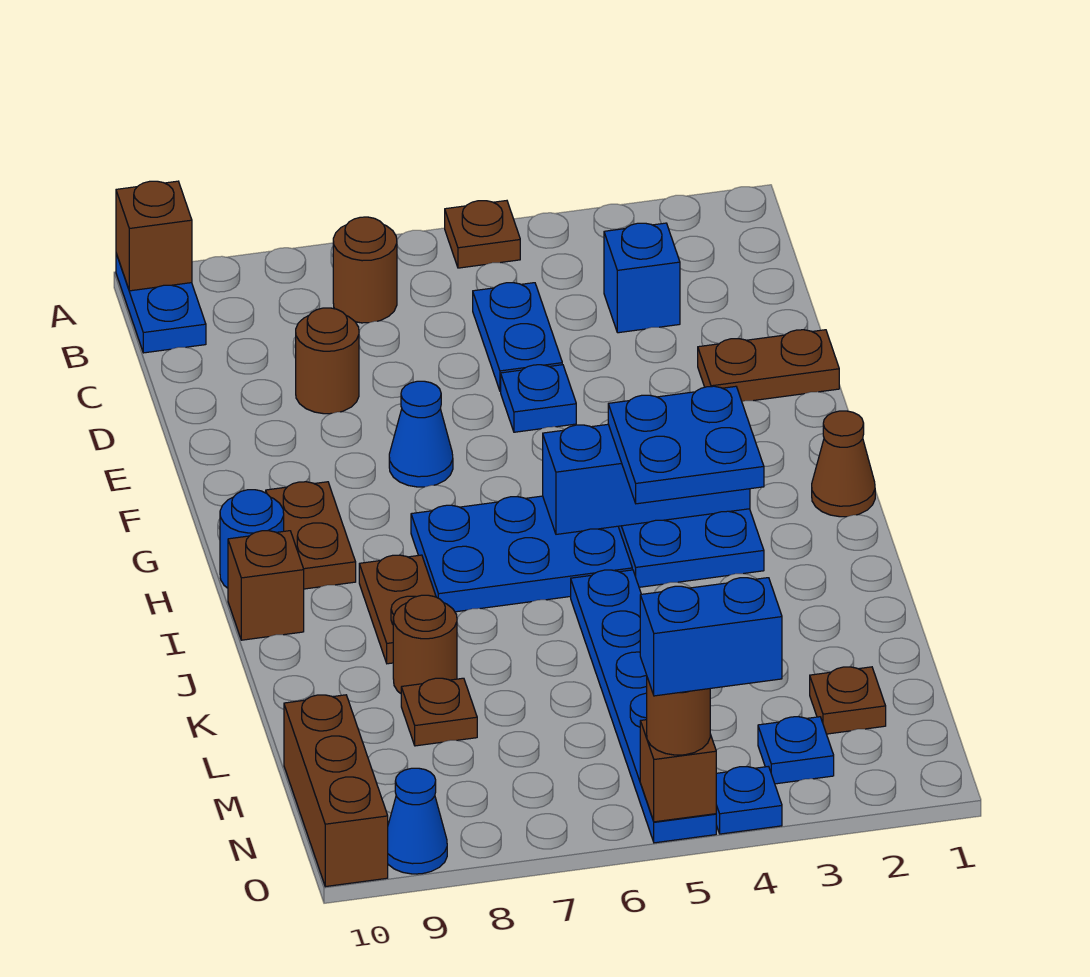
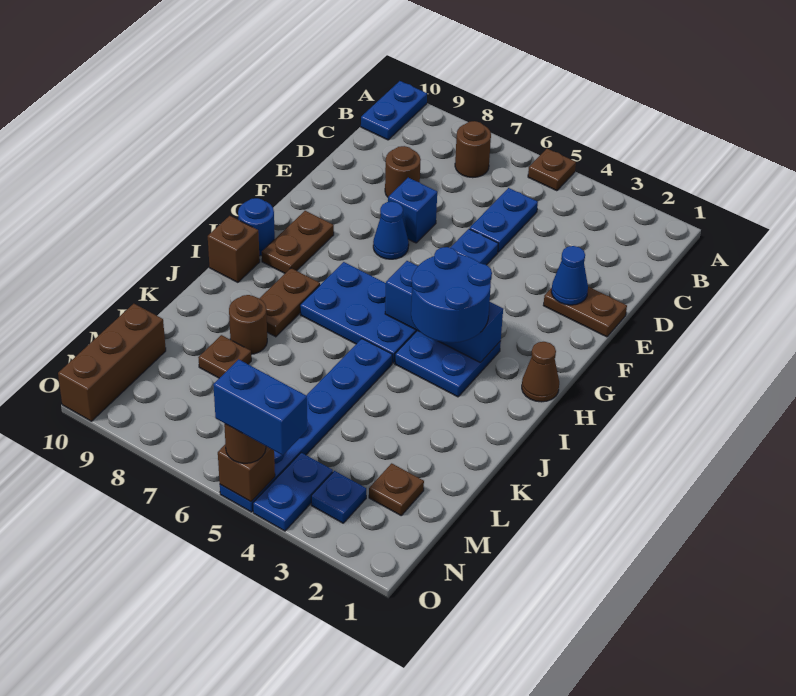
brown brick A10 level 2 -> none
blue brick C3 level 1 -> blue brick E7 level 1
blue plate H3:I4 level 3 -> blue round brick H3:I4 level 3
blue plate O4 level 1 -> blue plate N4:O4 level 1
blue cone O9 level 1 -> blue cone E2 level 2

